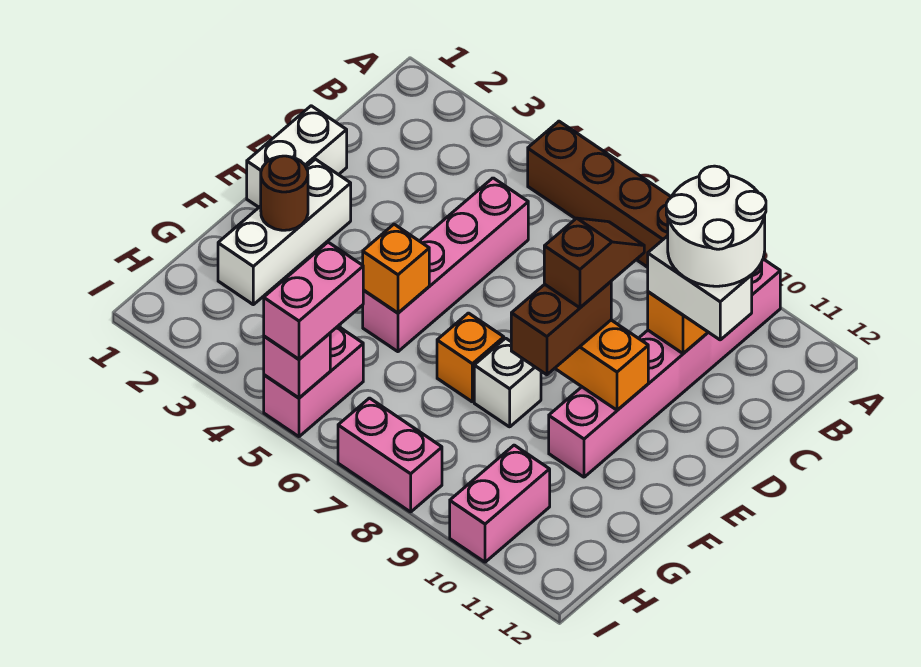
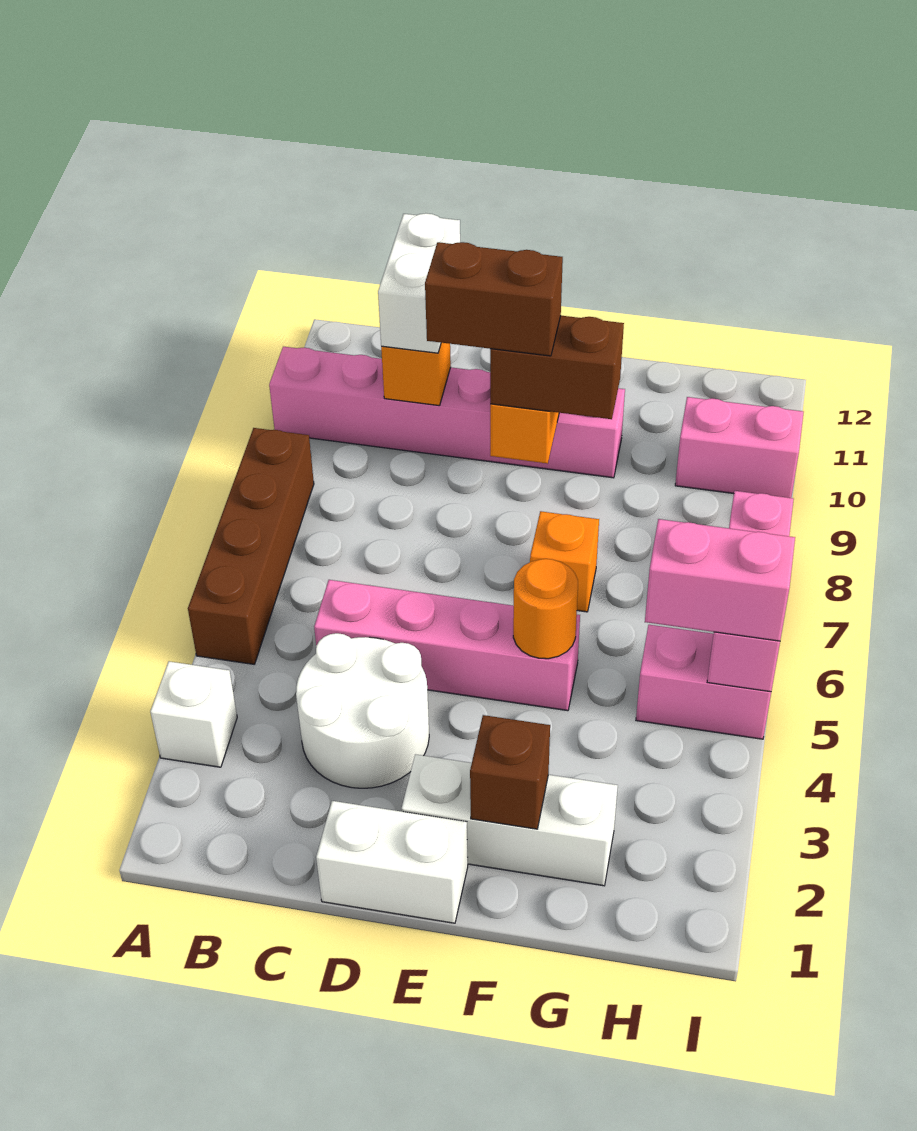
white round brick B10:C11 level 4 -> white round brick C3:D4 level 1
brown slope D9:E9 level 4 top E -> brown brick D9:E9 level 4
brown round brick F2 level 2 -> brown brick F2 level 2
orange brick F5 level 2 -> orange round brick F5 level 2
white brick F8 level 1 -> white brick A3 level 1

